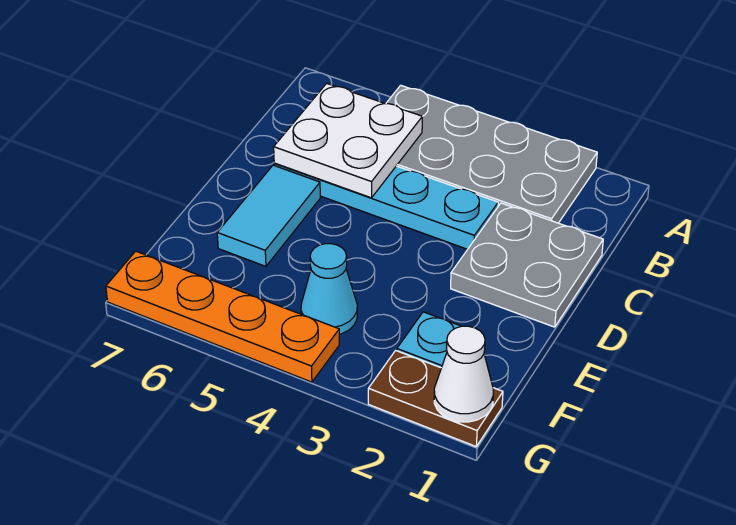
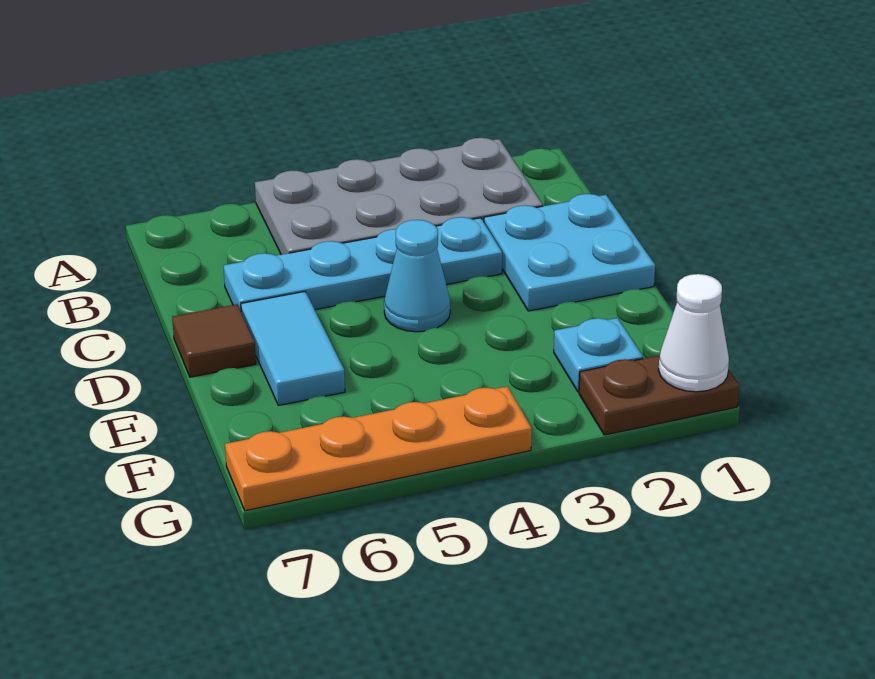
white plate B5:C6 level 2 -> none
grey plate C1:D2 level 1 -> cyan plate C1:D2 level 1
none -> brown tile D7 level 1
cyan cone F4 level 1 -> cyan cone D4 level 1

